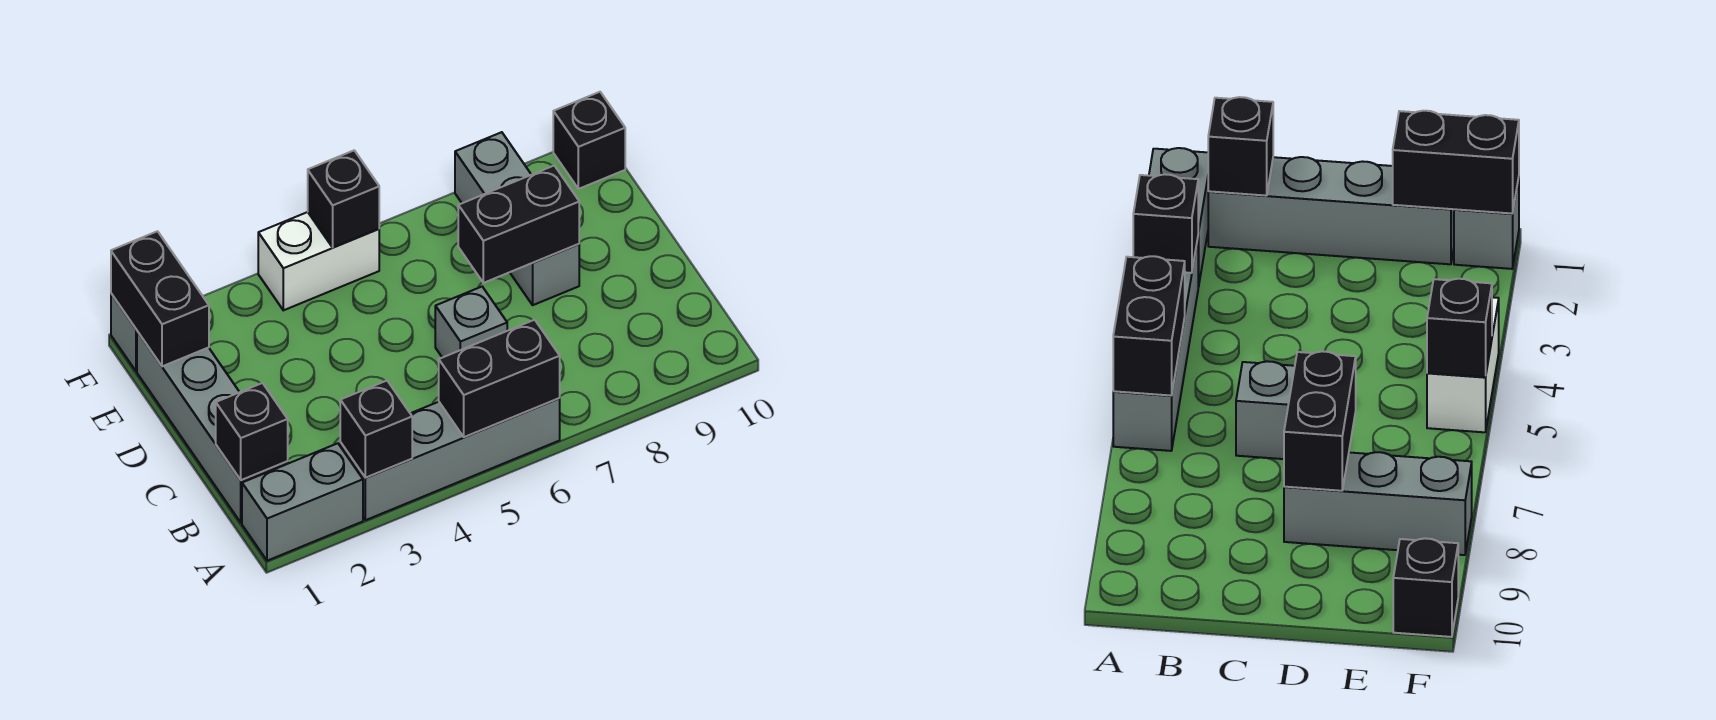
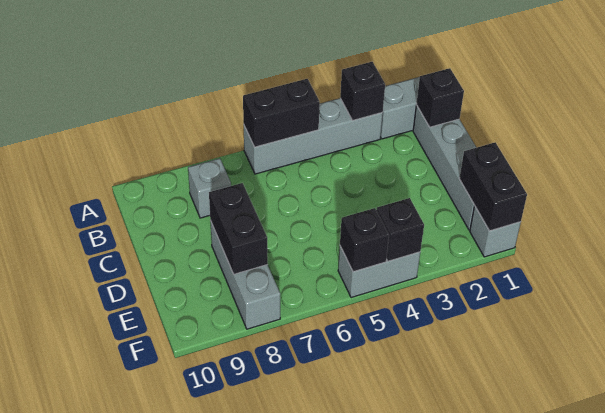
grey brick C6 level 1 -> grey brick B8 level 1
black brick D7:D8 level 2 -> black brick D8:E8 level 2
white brick F4:F5 level 1 -> grey brick F4:F5 level 1
black brick F10 level 1 -> black brick F4 level 2

